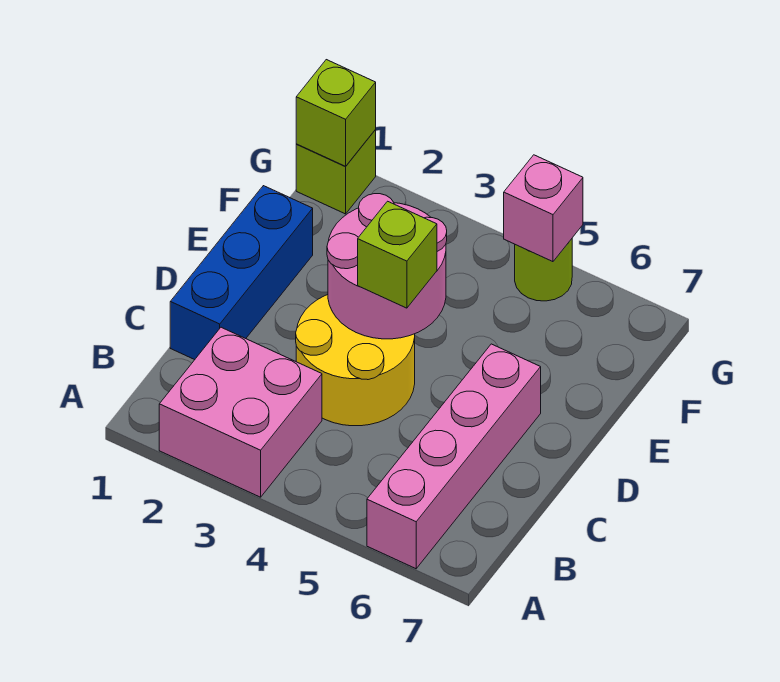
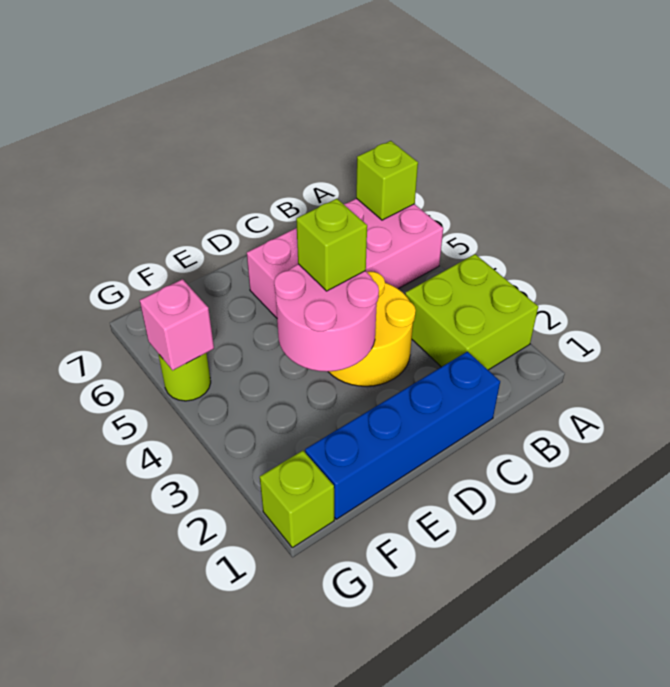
pink brick A2:B3 level 1 -> lime brick A2:B3 level 1
pink brick A6:D6 level 1 -> pink brick A5:D6 level 1
blue brick C1:E1 level 1 -> blue brick C1:F1 level 1
lime brick G1 level 2 -> lime brick A6 level 2

